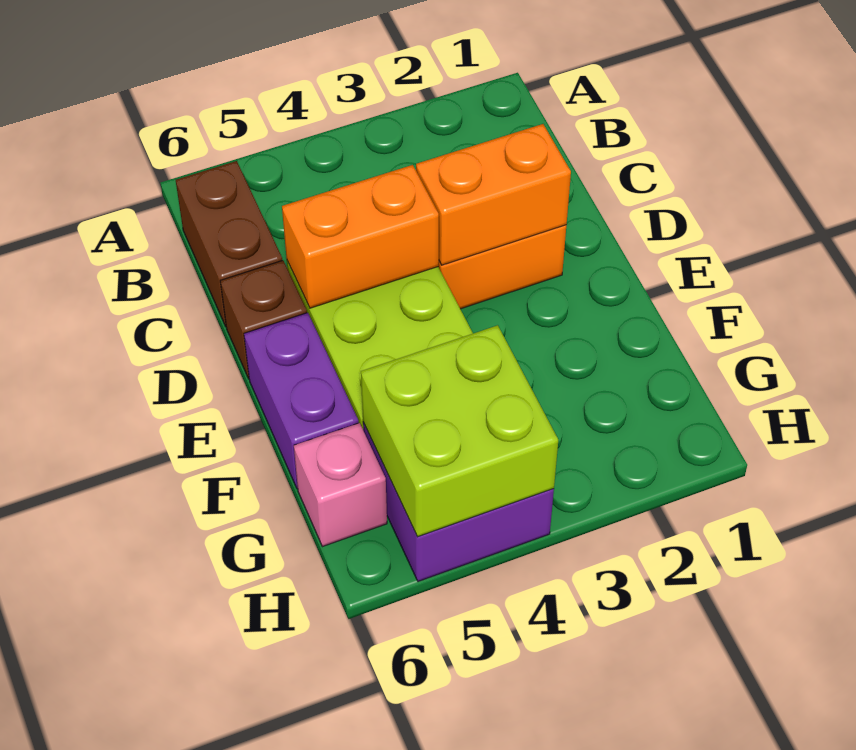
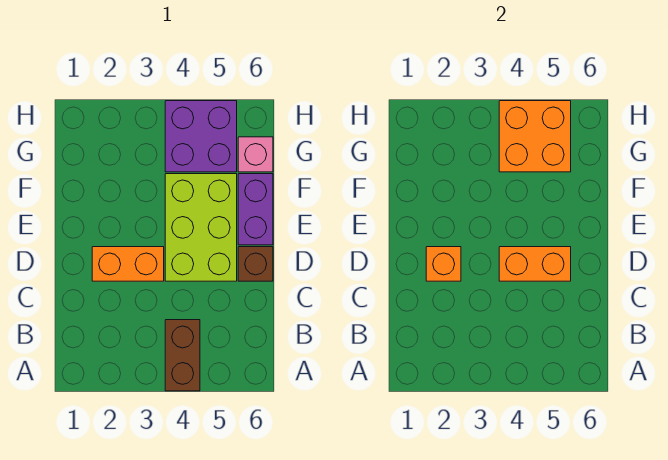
brown brick B6:C6 level 1 -> brown brick A4:B4 level 1
orange brick D2:D3 level 2 -> orange brick D2 level 2
lime brick G4:H5 level 2 -> orange brick G4:H5 level 2

